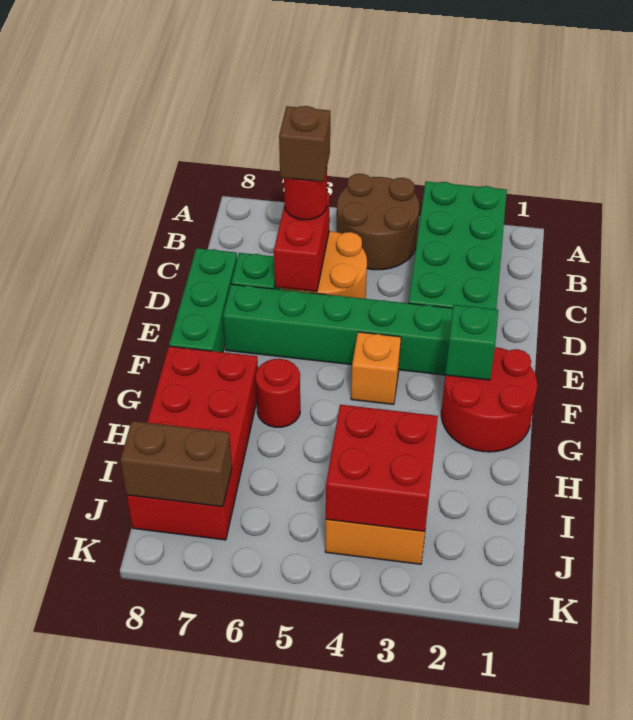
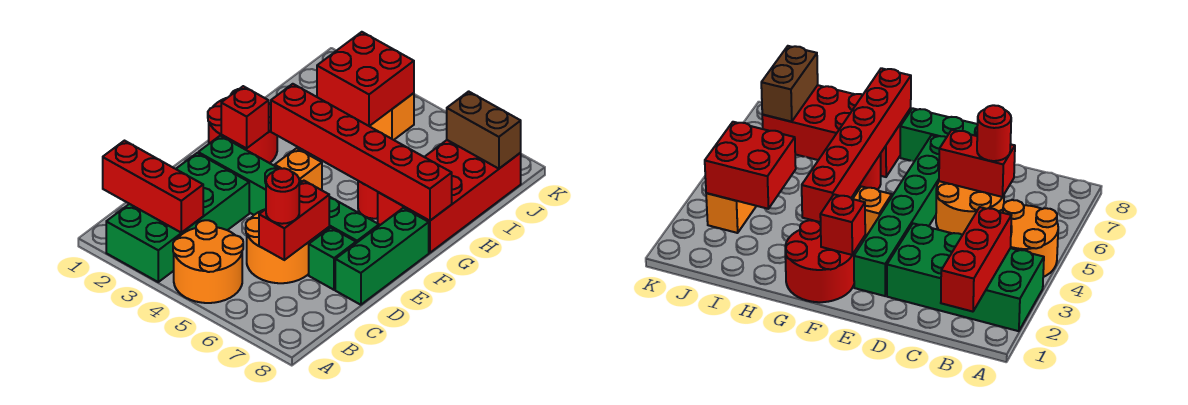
brown round brick A4:B5 level 1 -> orange round brick A4:B5 level 1
none -> red brick B1:B3 level 2
brown brick C6 level 4 -> none
green brick F2 level 2 -> red brick F2 level 2
none -> red brick G3:G8 level 2

